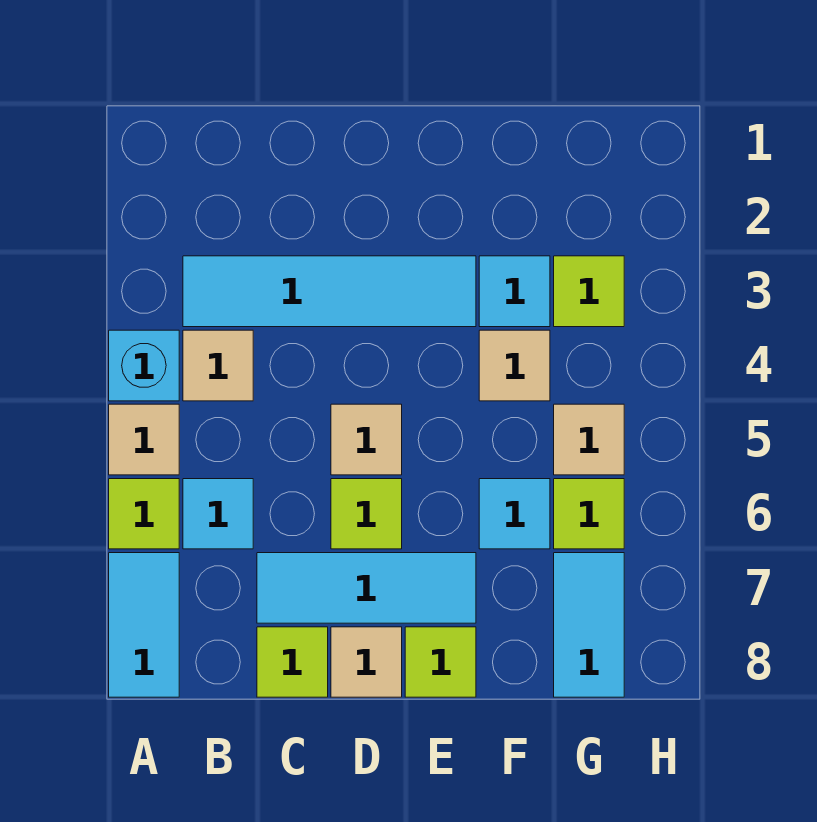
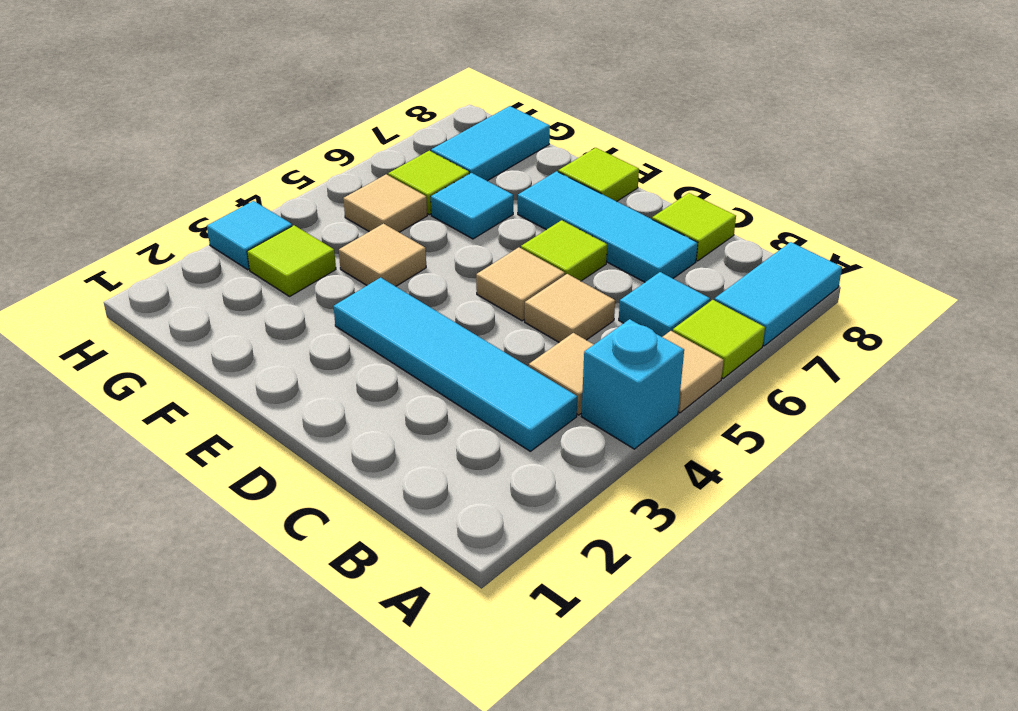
tan tile D8 level 1 -> tan tile C5 level 1
cyan tile F3 level 1 -> cyan tile H3 level 1

